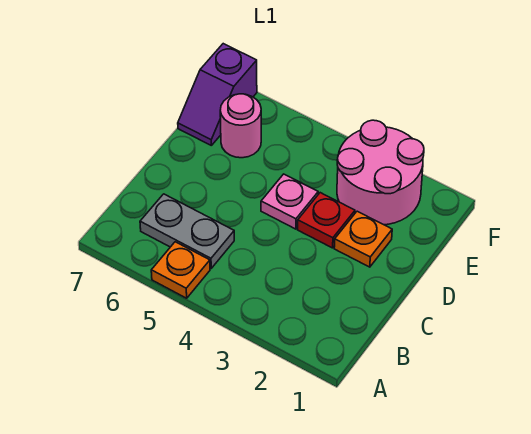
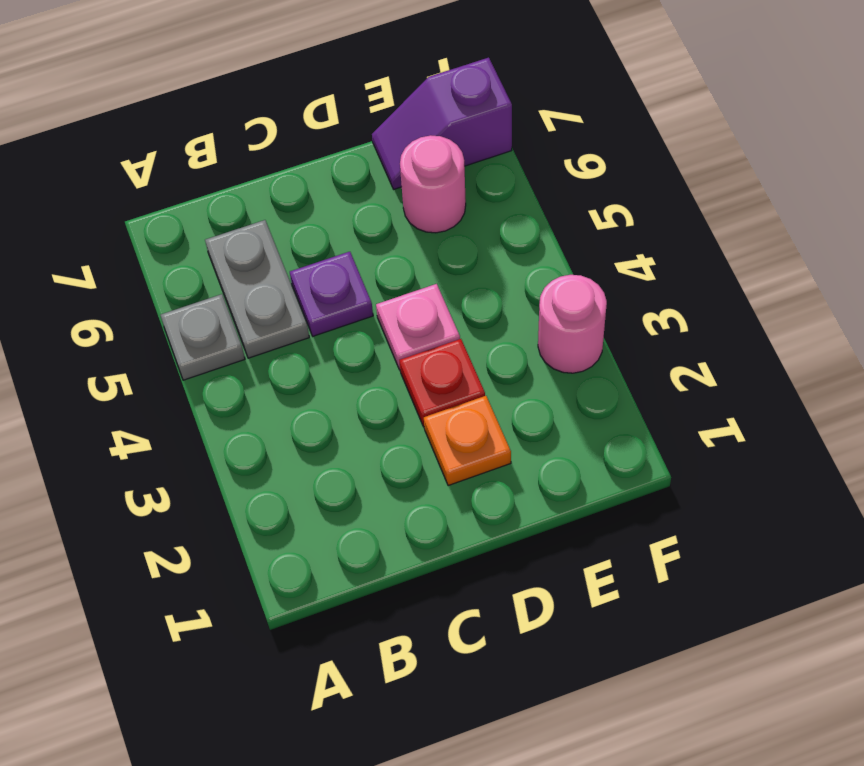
orange plate A5 level 1 -> grey plate A5 level 1
none -> purple plate C5 level 1
pink round brick E2:F3 level 1 -> pink round brick F3 level 1

